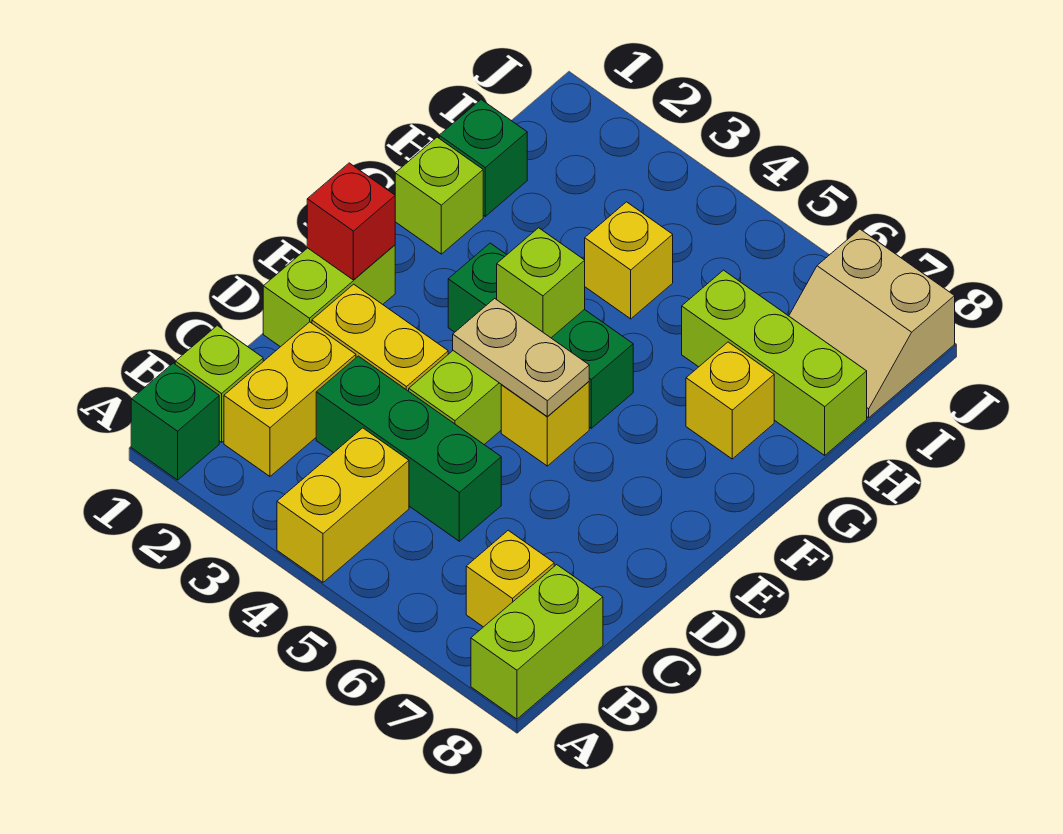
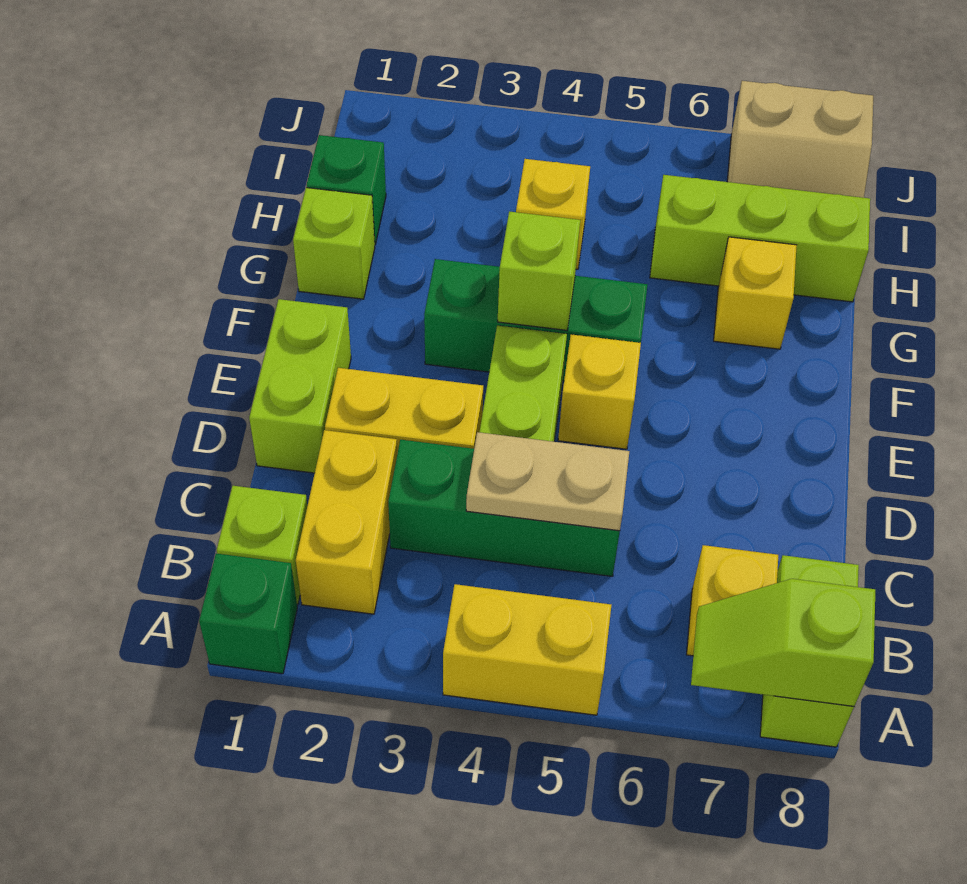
yellow brick A4:B4 level 1 -> yellow brick A4:A5 level 1
none -> lime slope A7:A8 level 2 top 8
red brick E1 level 2 -> none
tan plate E4:E5 level 2 -> tan plate C4:C5 level 2

